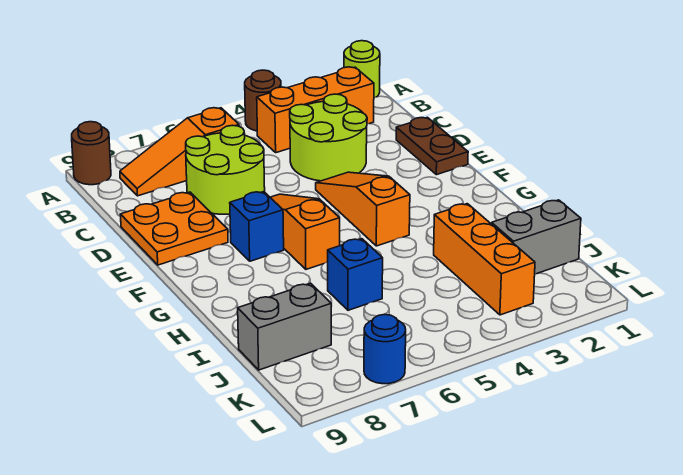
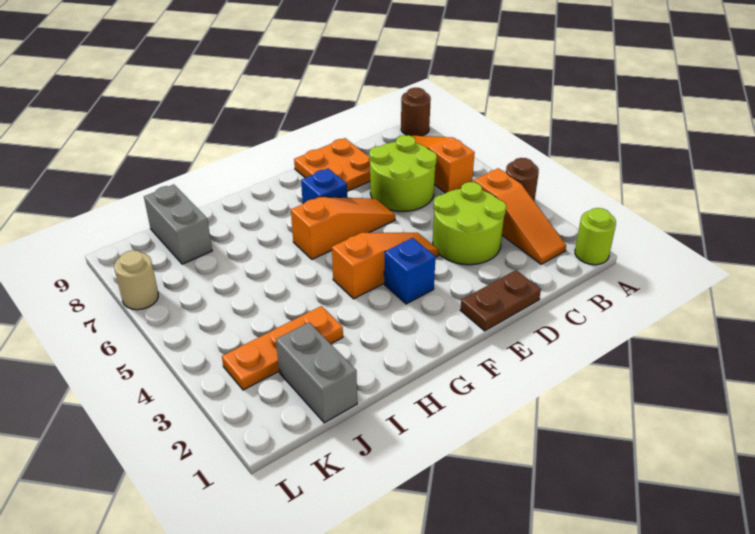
orange brick B2:B4 level 1 -> orange slope B2:B4 level 1 top 4
orange brick I3:K3 level 1 -> orange plate I3:K3 level 1
blue brick I6 level 1 -> blue brick F3 level 1
blue round brick L7 level 1 -> tan round brick L7 level 1

